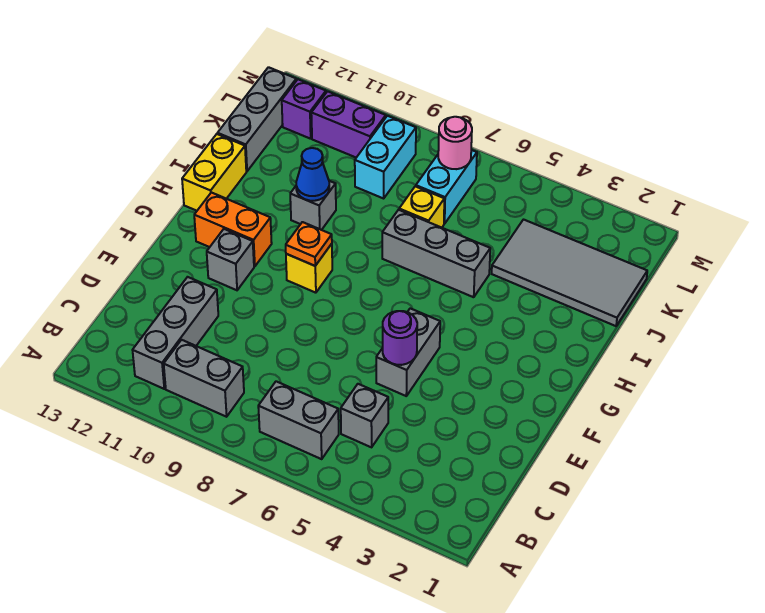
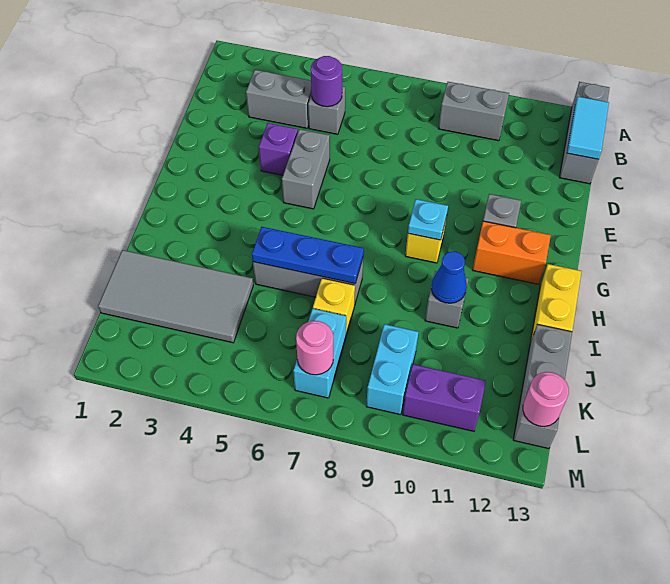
grey brick B6:B7 level 1 -> grey brick C3:C4 level 1
grey brick B11:D11 level 1 -> grey brick A13:C13 level 1
none -> cyan tile B13:C13 level 2
purple round brick E5 level 2 -> purple round brick C5 level 2
orange plate G9 level 2 -> cyan plate G9 level 2
none -> blue plate I5:I7 level 2
purple brick L12 level 1 -> purple brick E4 level 1
none -> pink round brick L13 level 2

